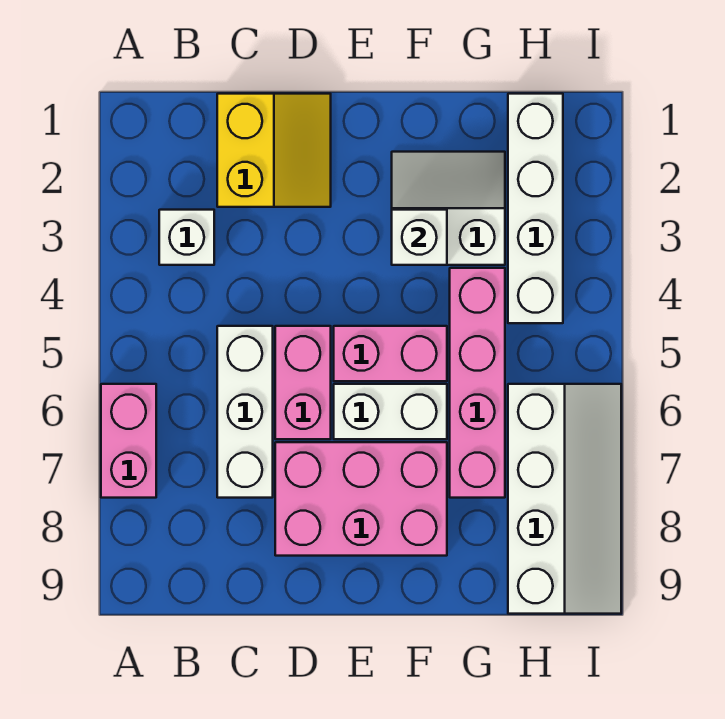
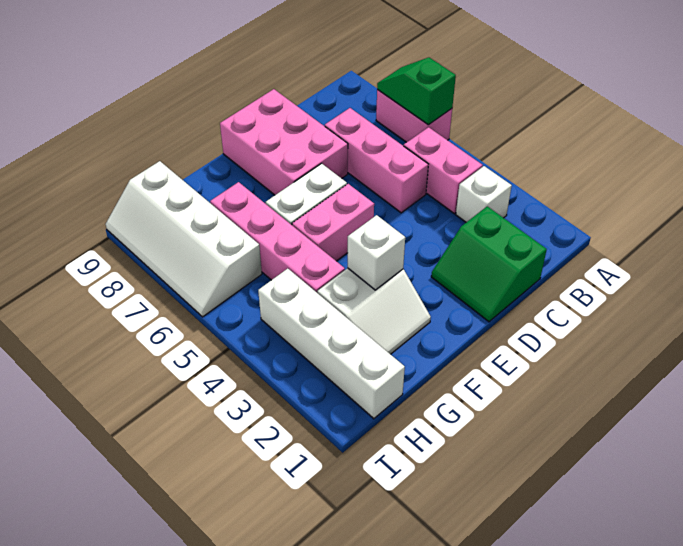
none -> green slope A6:A7 level 2 top 6
yellow slope C1:D2 level 1 top C -> green slope C1:D2 level 1 top C
white brick C5:C7 level 1 -> pink brick C5:C7 level 1
pink brick D5:D6 level 1 -> pink brick B4:B5 level 1
pink brick D7:F8 level 1 -> pink brick D7:E9 level 1

